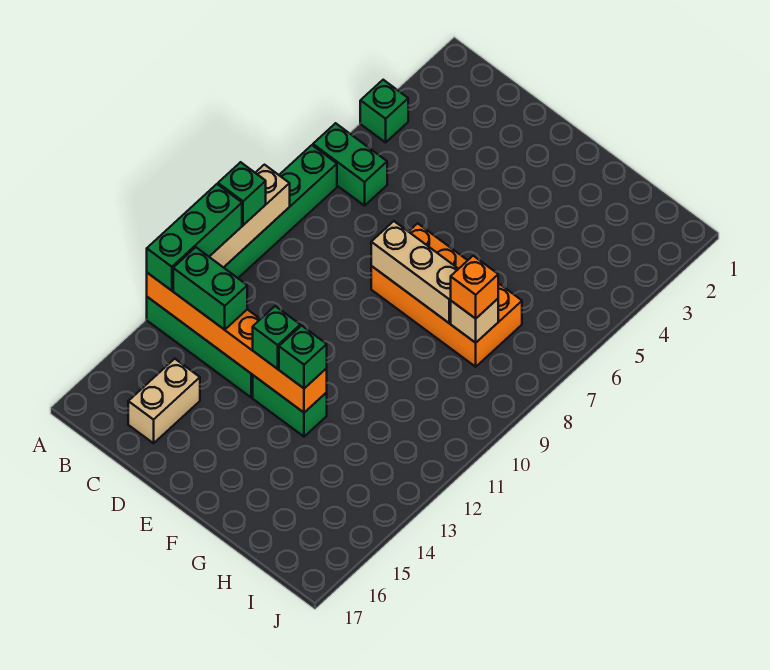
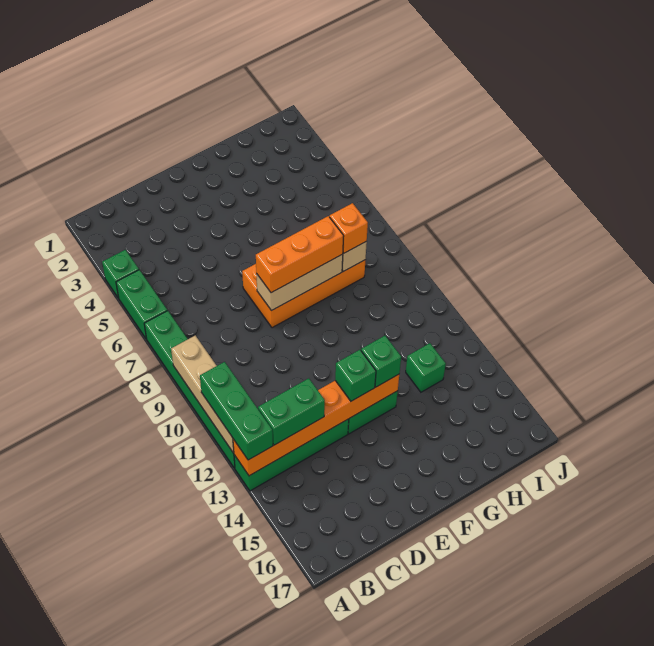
green brick A6:B6 level 1 -> green brick A5:A6 level 1
green brick A10 level 3 -> green brick H13 level 1
tan brick C15:C16 level 1 -> none
none -> orange brick E8:G8 level 3

